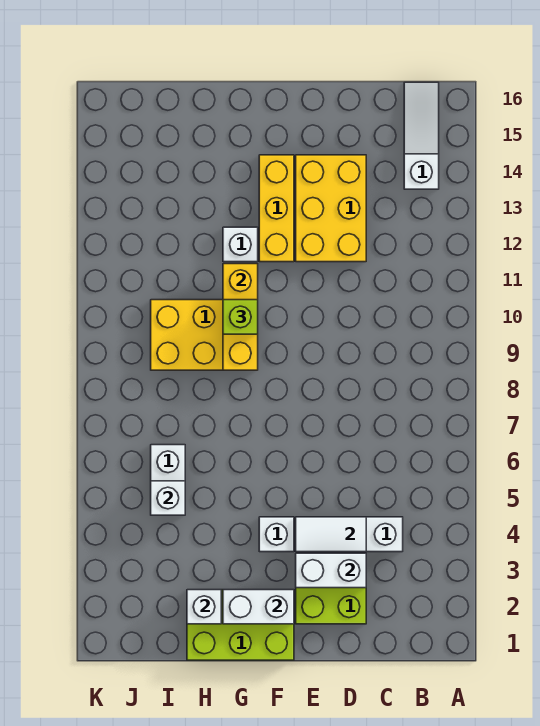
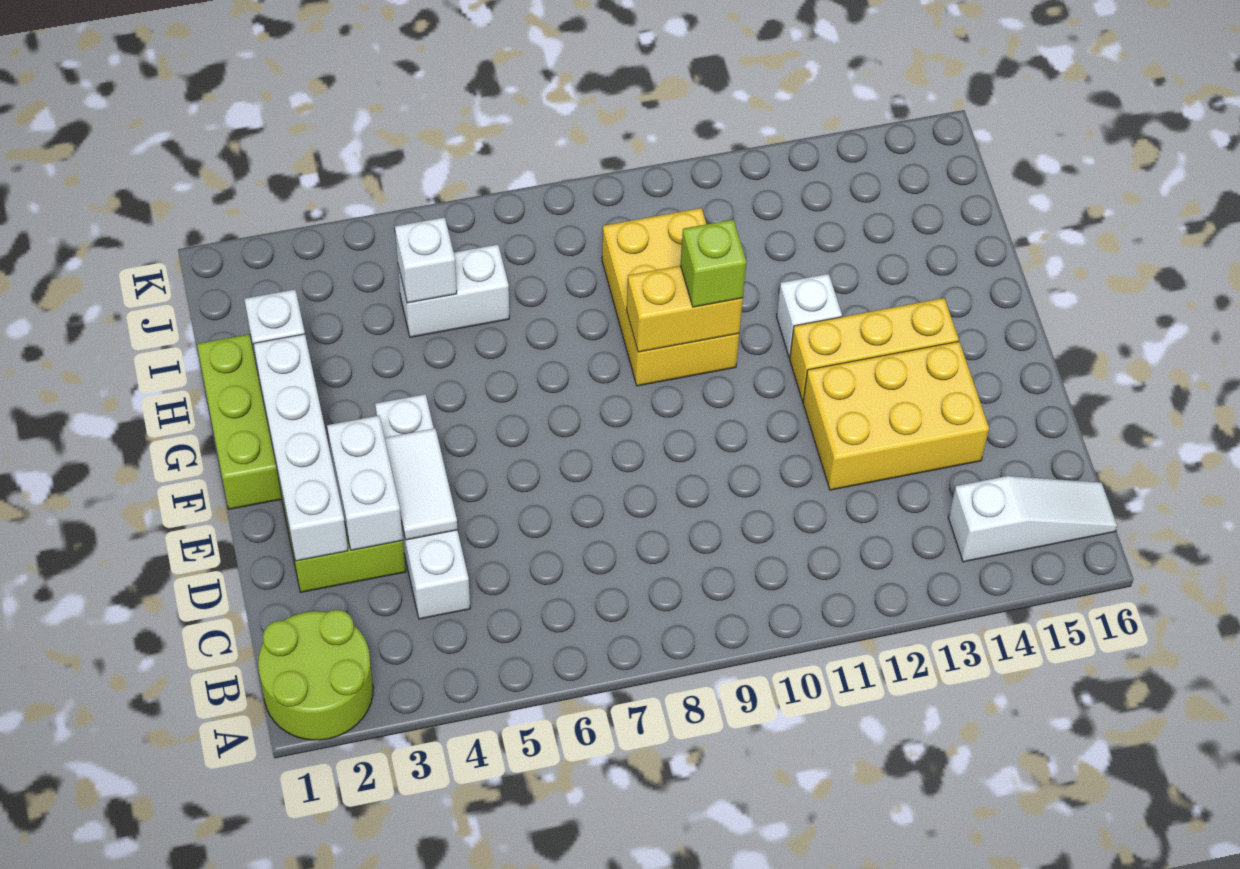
none -> lime round brick A1:B2 level 1
white brick F2:G2 level 2 -> white brick D2:G2 level 2
yellow brick G9:G11 level 2 -> yellow brick G9:G10 level 2

